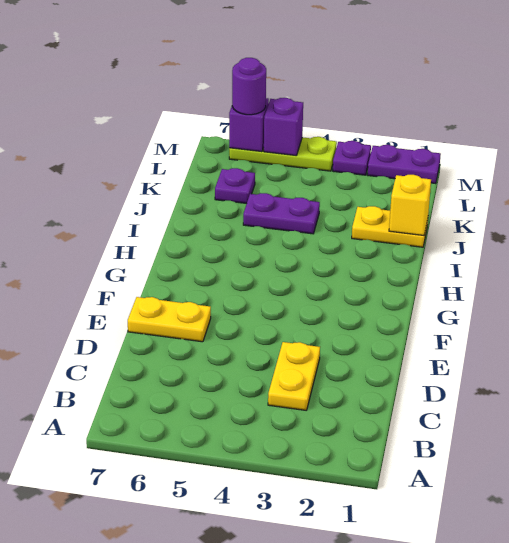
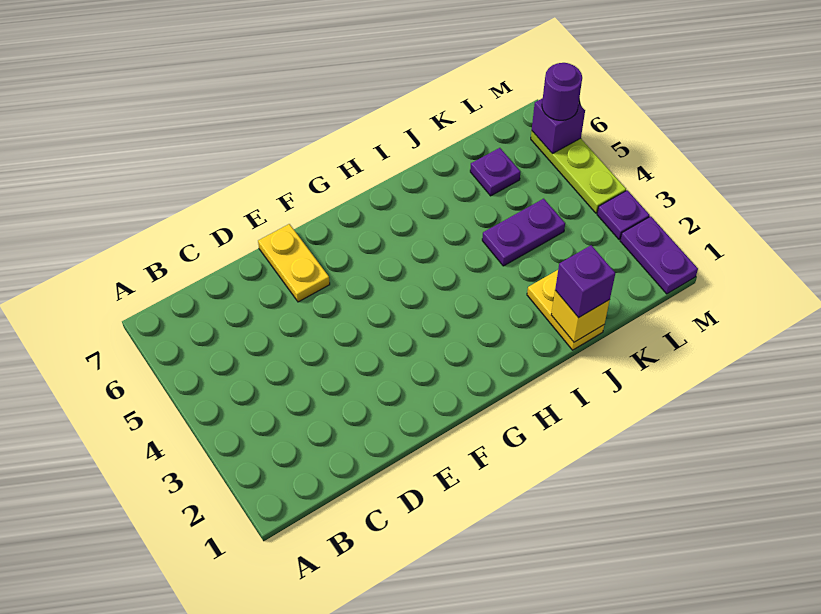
yellow plate C3:D3 level 1 -> none
purple plate J4:J5 level 1 -> purple plate J4:K4 level 1
purple brick M5 level 2 -> purple brick J1 level 3

